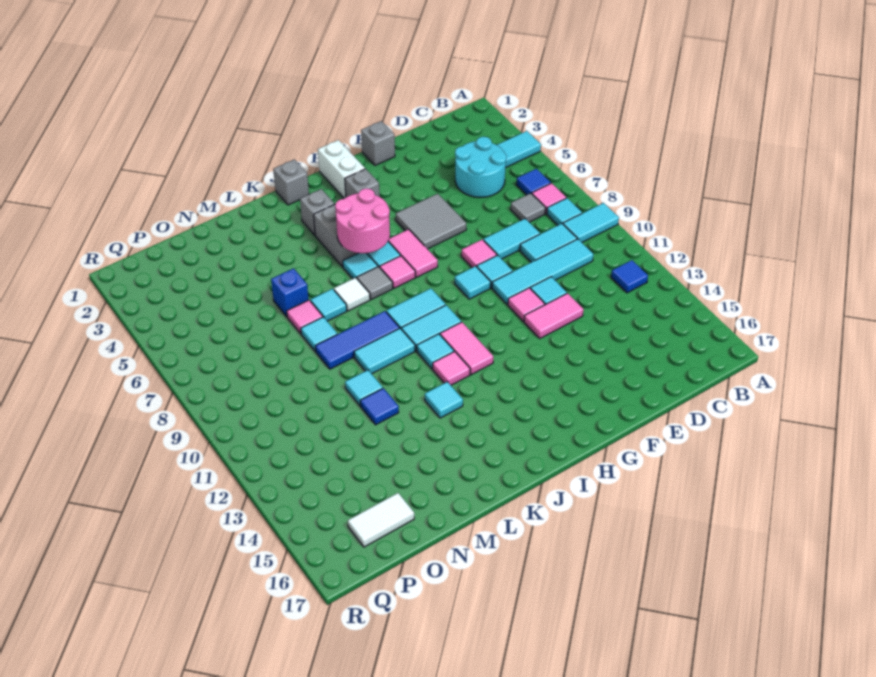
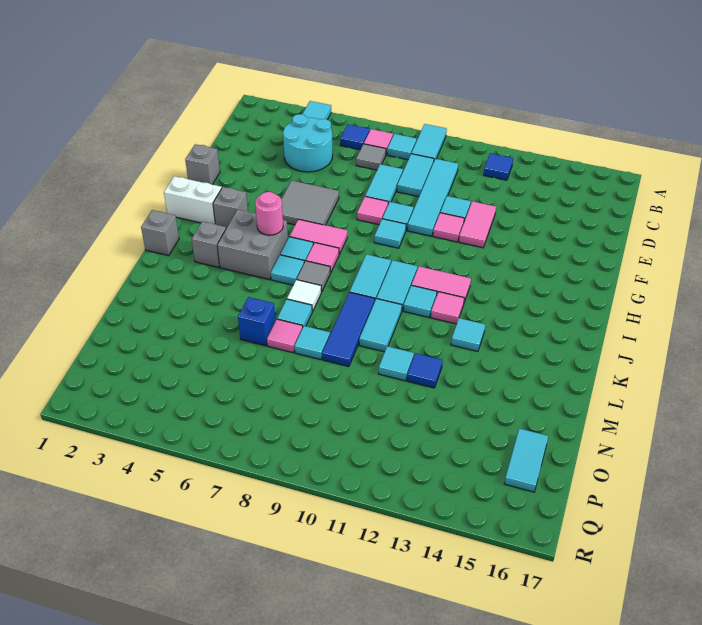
pink round brick I5:J6 level 2 -> pink round brick I5 level 2
white tile O16:P16 level 1 -> cyan tile O16:P16 level 1

